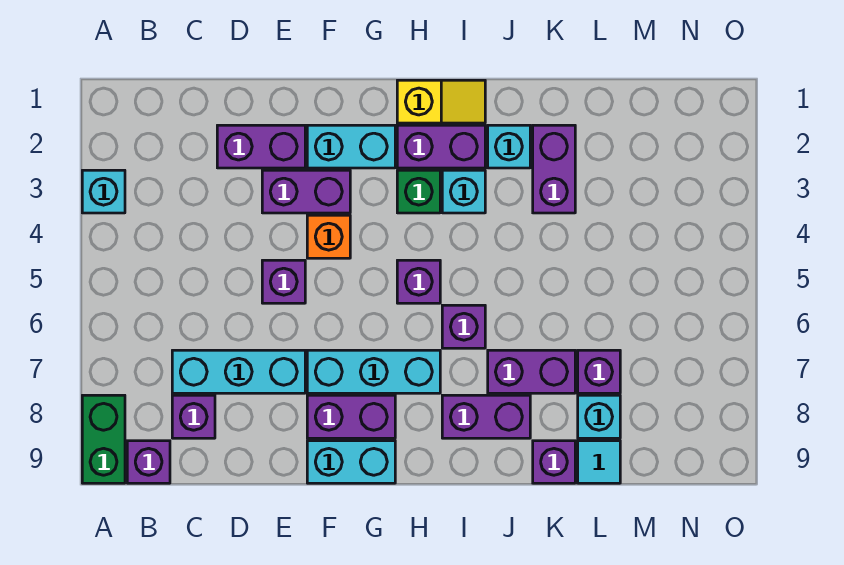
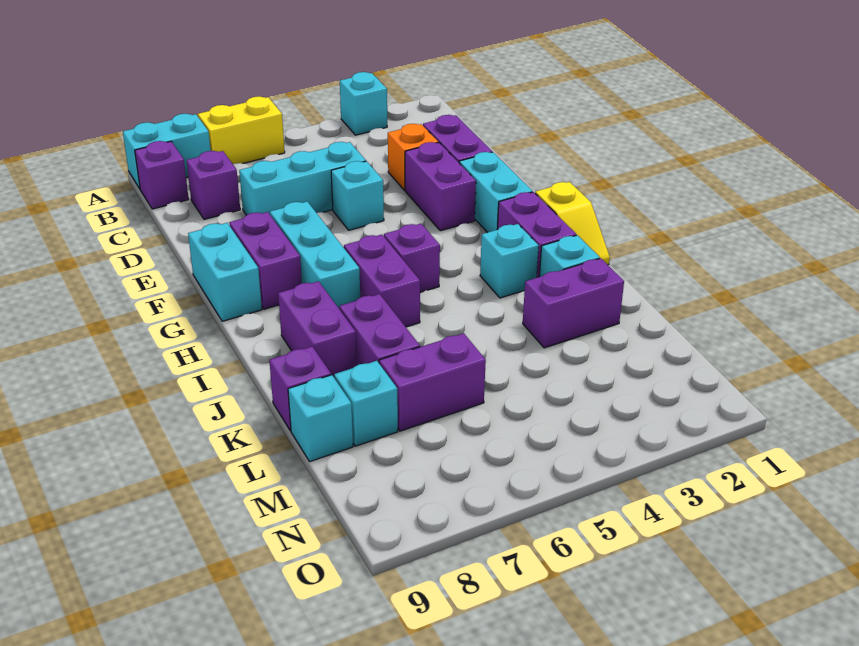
none -> yellow brick A6:A7 level 1
green brick A8:A9 level 1 -> cyan brick A8:A9 level 1
cyan brick C7:E7 level 1 -> cyan brick D5:D7 level 1
purple brick E5 level 1 -> cyan brick E5 level 1
orange brick F4 level 1 -> orange brick D3 level 1
green brick H3 level 1 -> none
purple brick I6 level 1 -> purple brick H6:I6 level 1
purple brick L7 level 1 -> purple brick L6:L7 level 1
cyan tile L9 level 1 -> cyan brick L9 level 1

